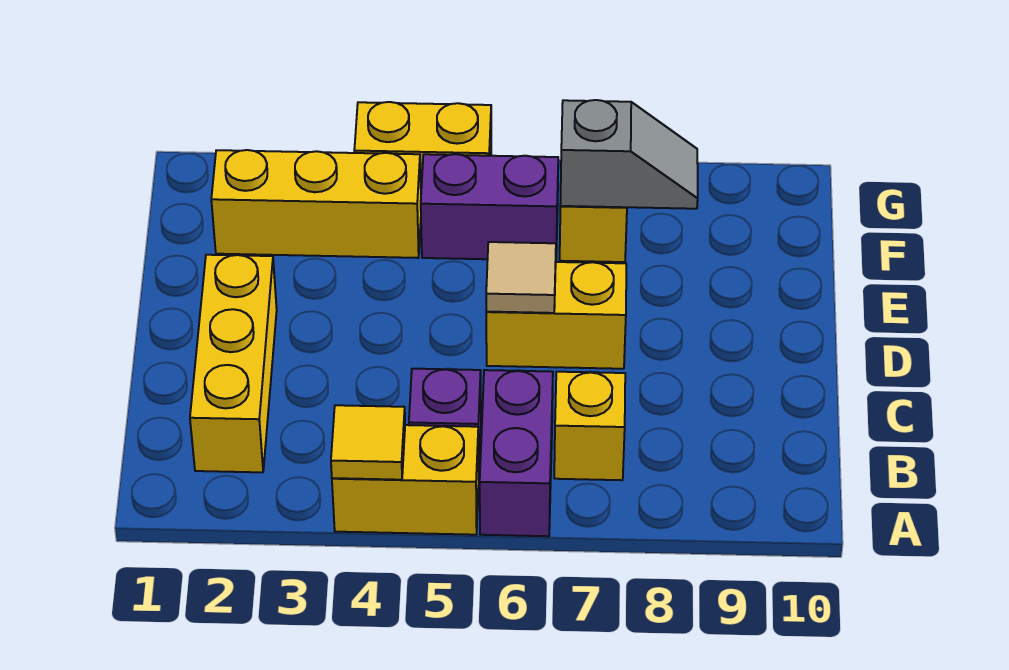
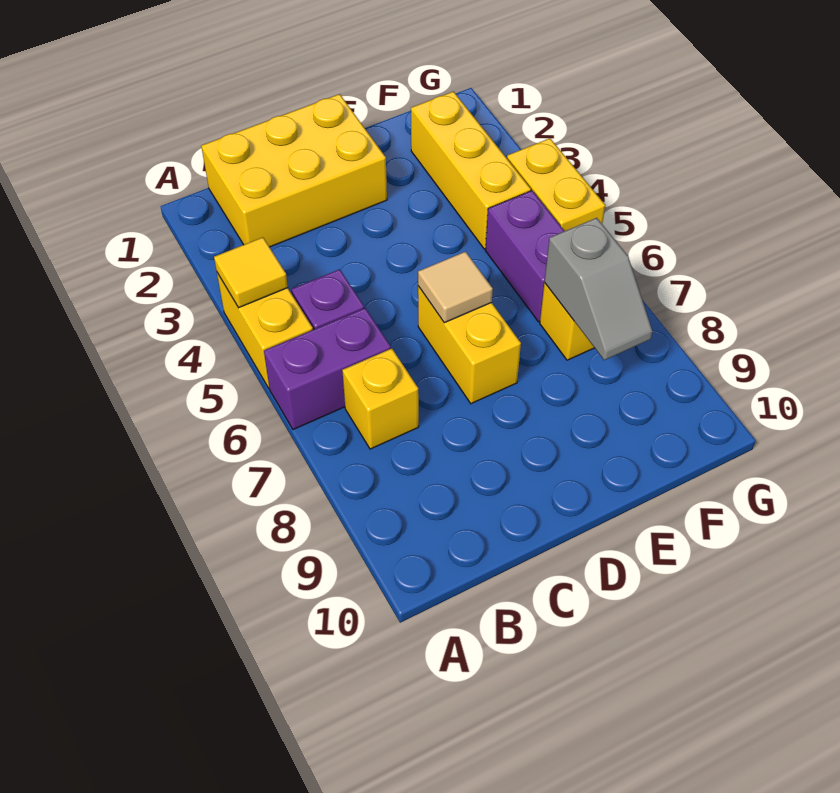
yellow brick B2:D2 level 1 -> yellow brick B1:D2 level 1

